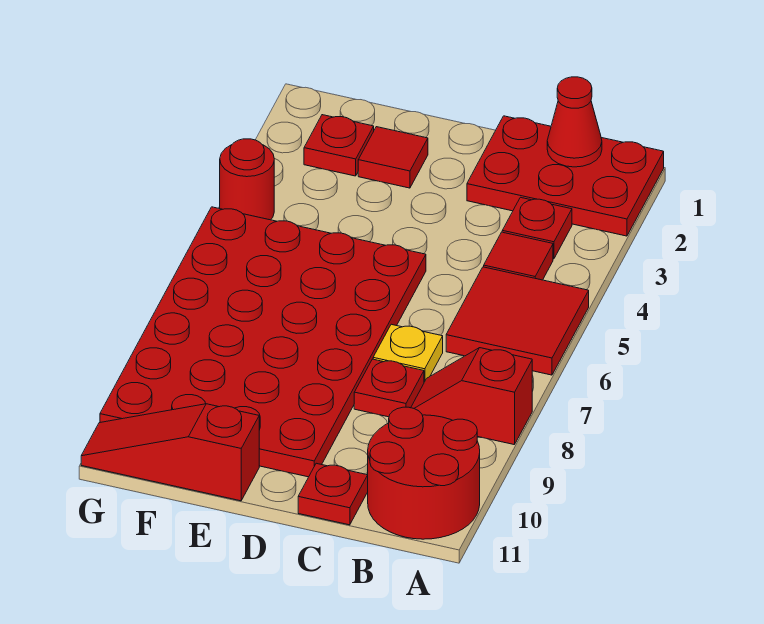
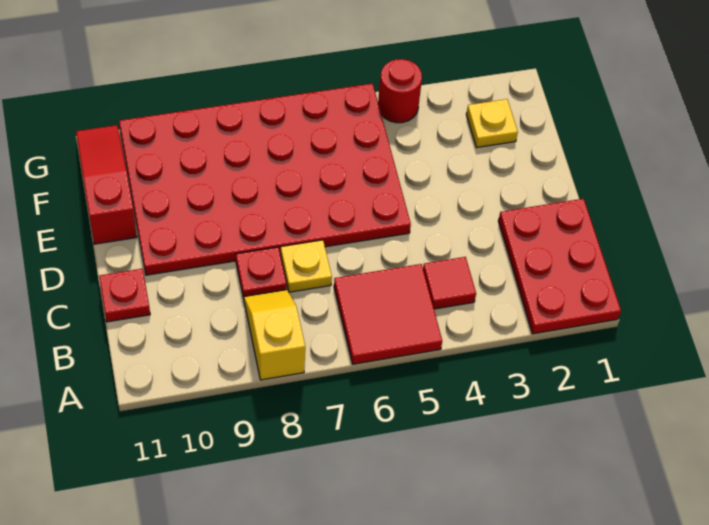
red slope A8:B8 level 1 top A -> yellow slope A8:B8 level 1 top A
red round brick A10:B11 level 1 -> none
red cone B1 level 2 -> none
red plate B3 level 1 -> none
red tile E2 level 1 -> none
red plate F2 level 1 -> yellow plate F2 level 1

